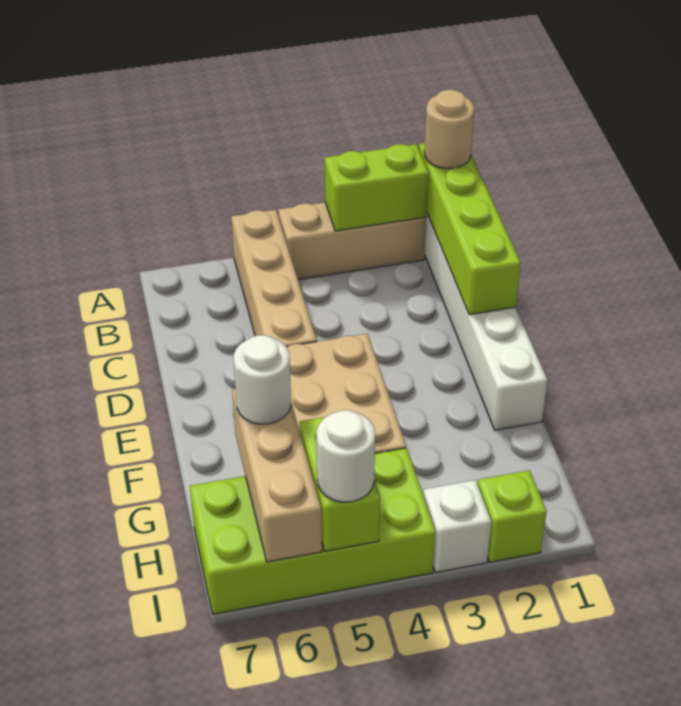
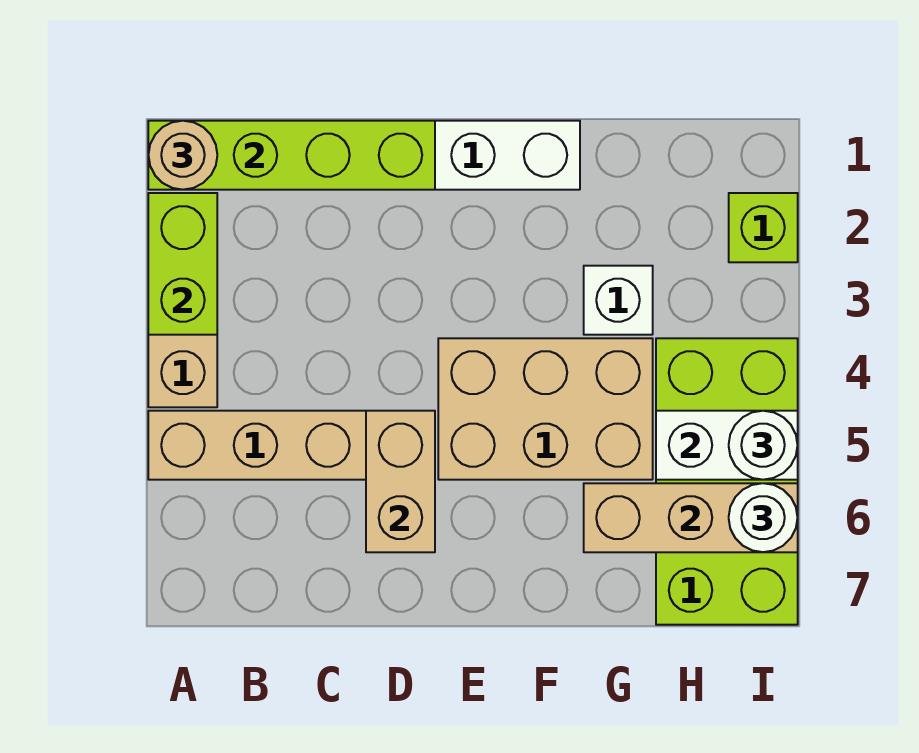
none -> tan brick D5:D6 level 2
white round brick G6 level 3 -> white round brick I6 level 3
lime brick H5:I5 level 2 -> white brick H5:I5 level 2
white brick I3 level 1 -> white brick G3 level 1

